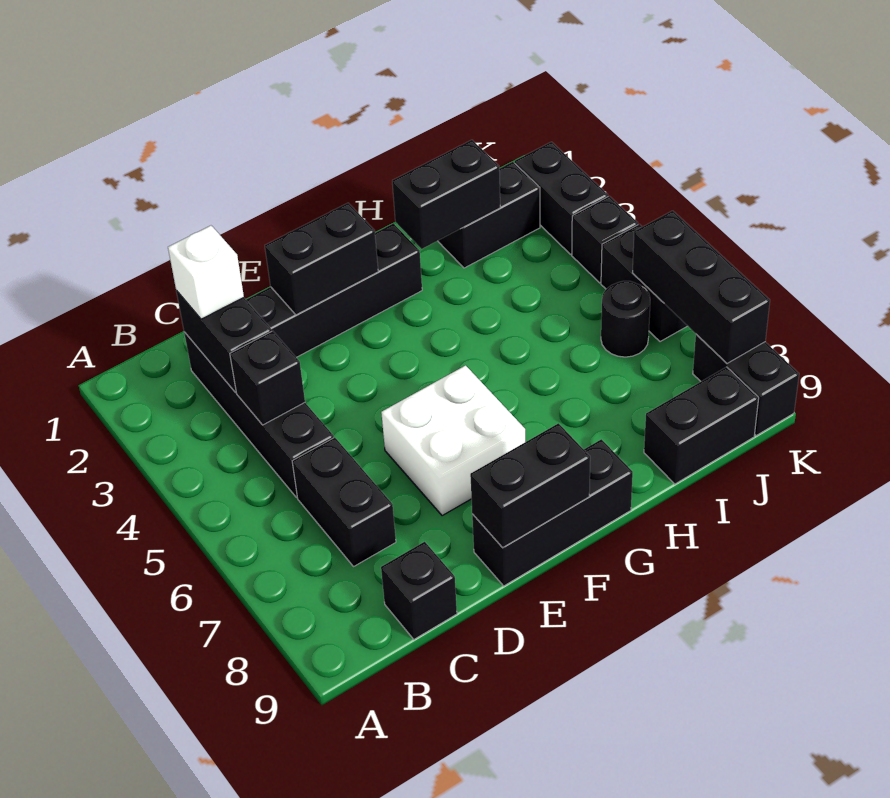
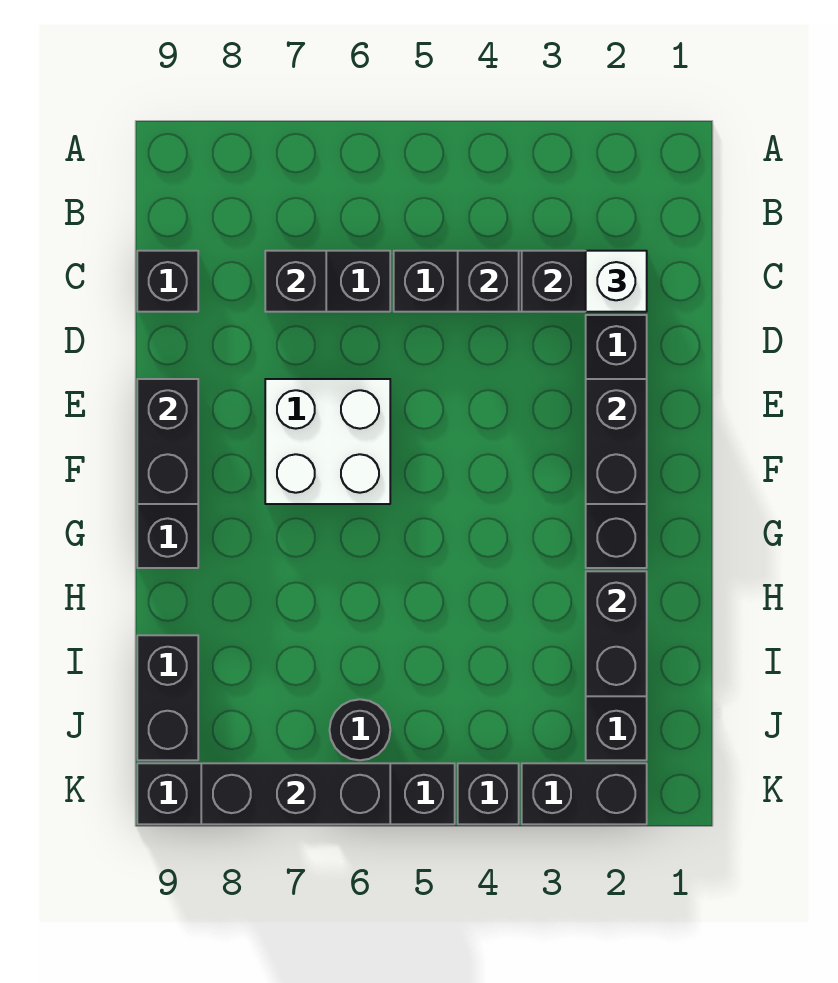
none -> black brick C7 level 2

